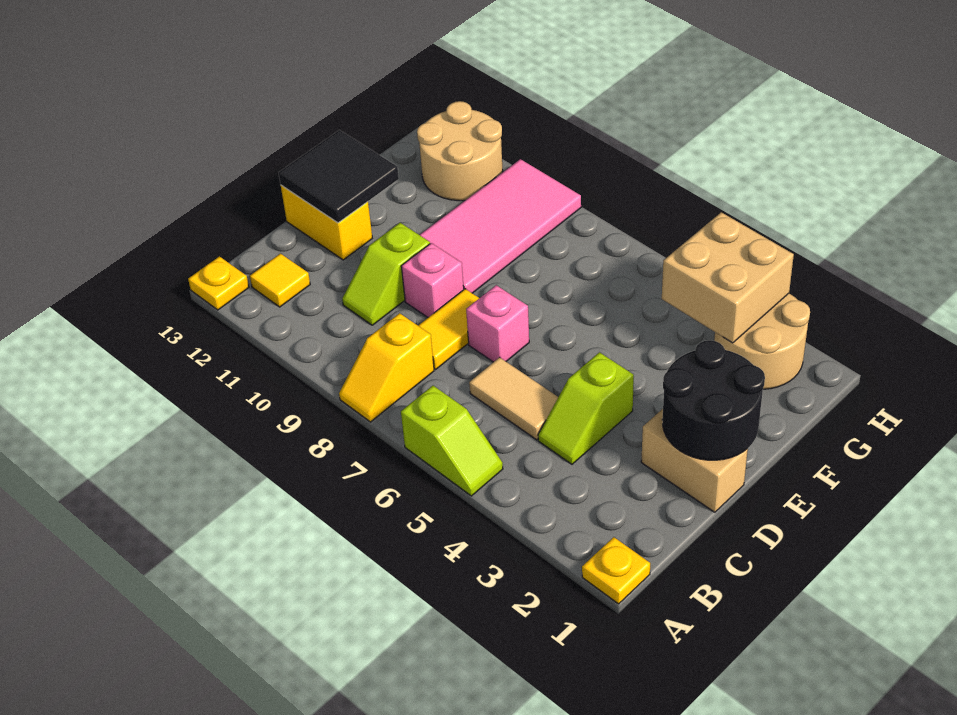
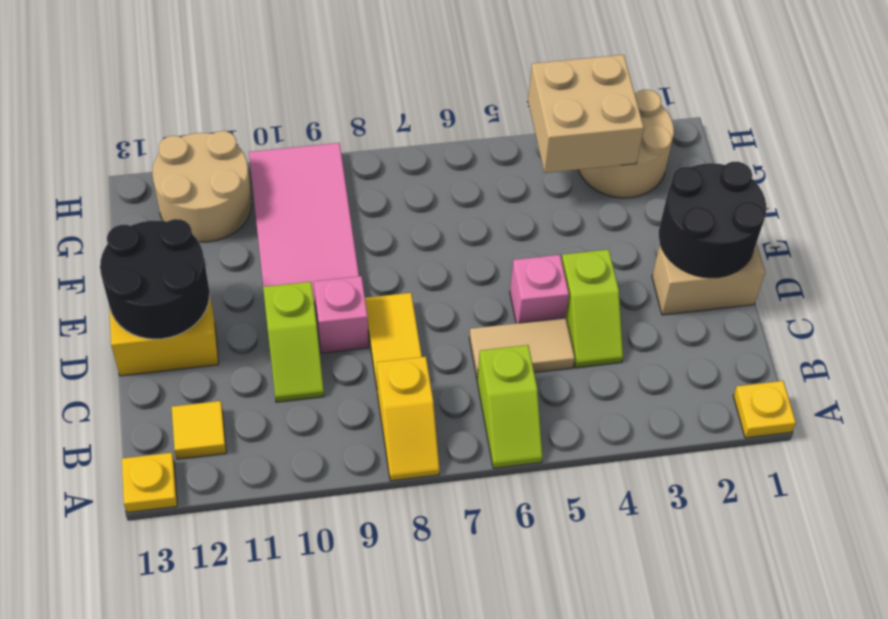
lime slope A5:A6 level 1 top 6 -> lime slope A6:B6 level 1 top B
pink brick D7 level 1 -> pink brick D5 level 1
black tile D12:E13 level 2 -> black round brick D12:E13 level 2

